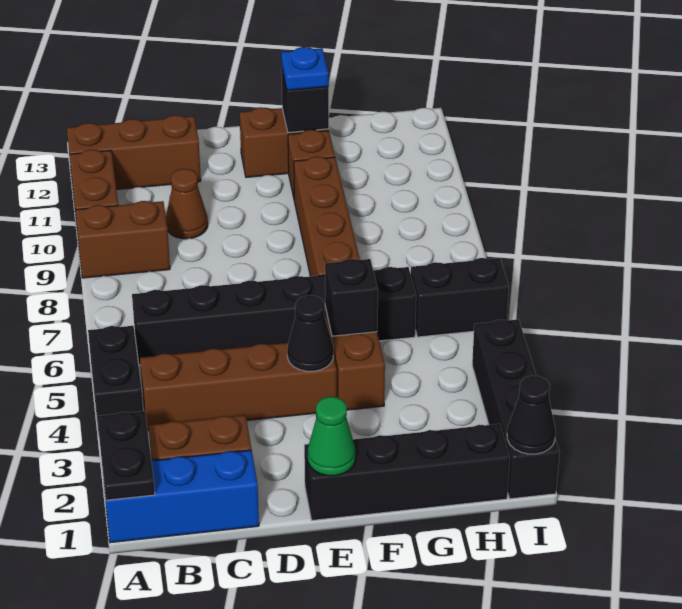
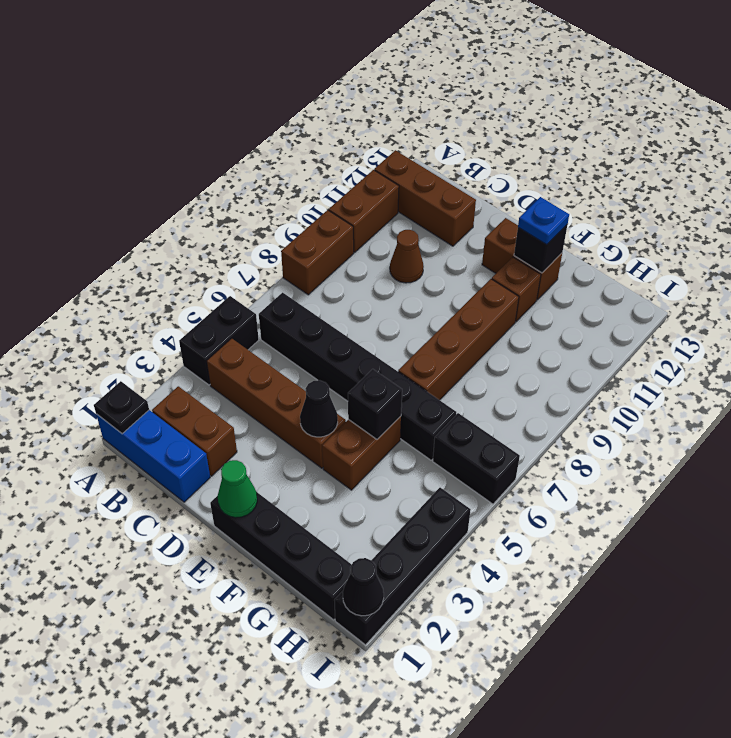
black plate A1:A2 level 2 -> black plate A1 level 2
brown brick A9:B9 level 1 -> brown brick A8:A9 level 1

